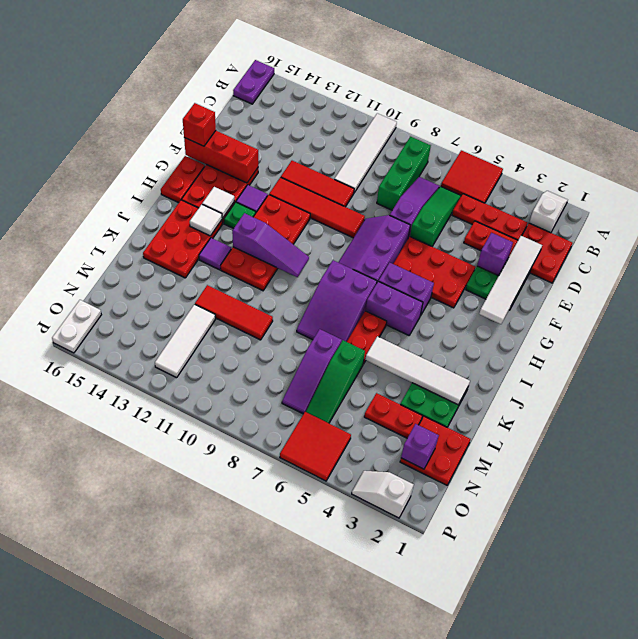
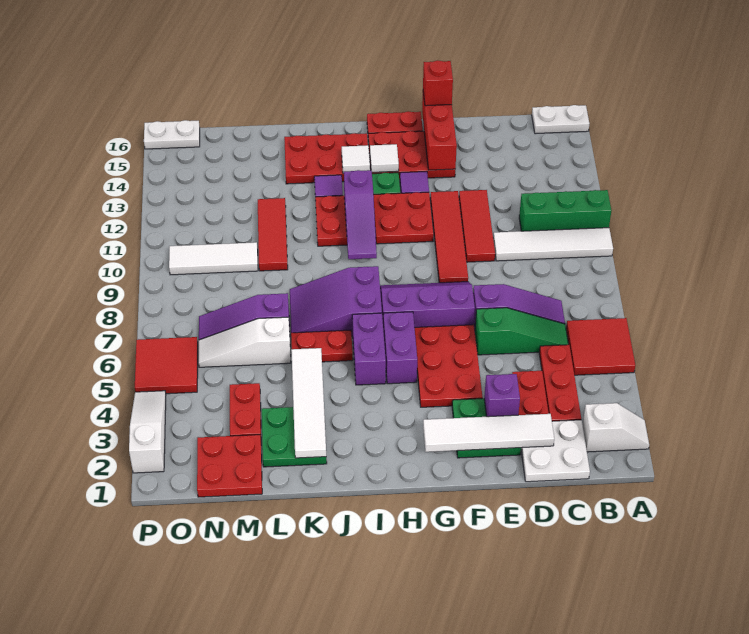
purple plate A16:B16 level 1 -> white plate A16:B16 level 1
green brick B8:D8 level 1 -> green brick A11:C11 level 1
red plate C1:D2 level 1 -> white plate C1:D2 level 1
green slope L6:N6 level 1 top L -> white slope L6:N6 level 1 top L
white tile M12:O12 level 1 -> white tile M10:O10 level 1
purple brick N2 level 2 -> none
white slope P2:P3 level 1 top 2 -> white slope P2:P4 level 1 top 2

